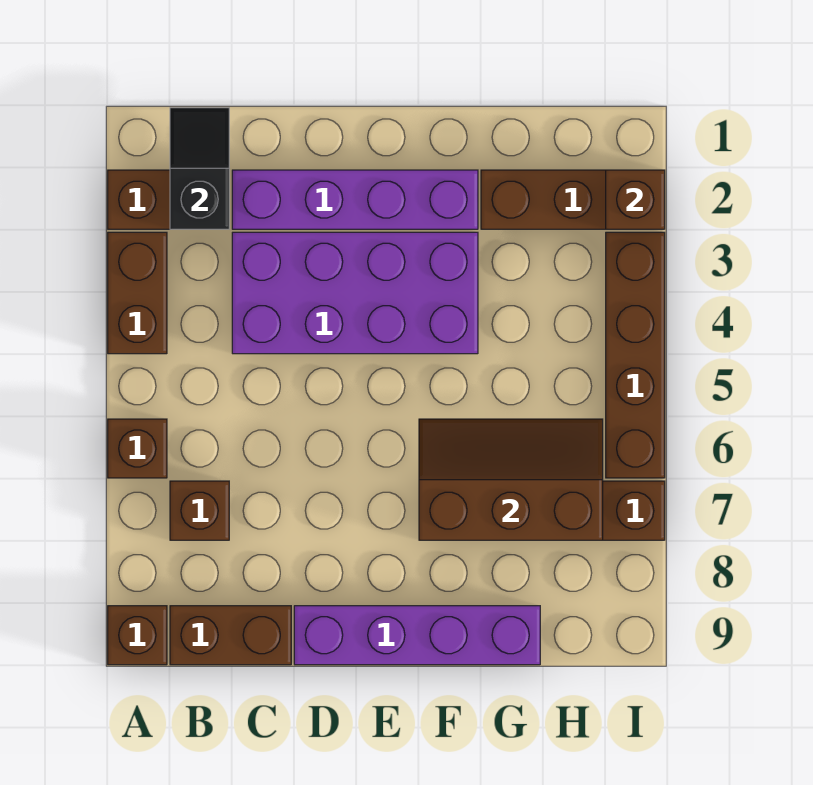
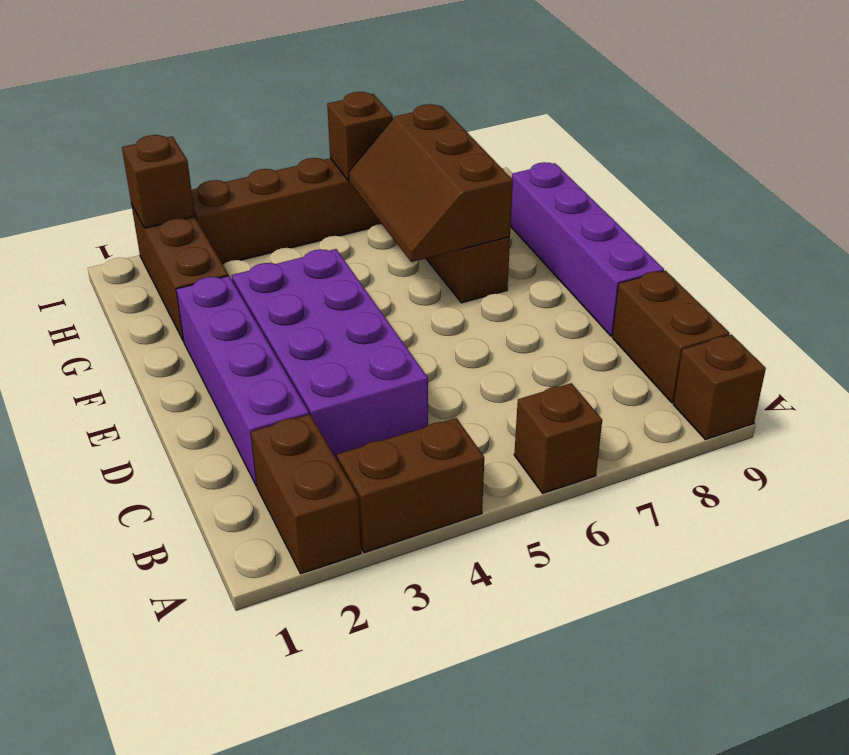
black slope B1:B2 level 2 top 2 -> none
brown brick B7 level 1 -> brown brick I6 level 2

